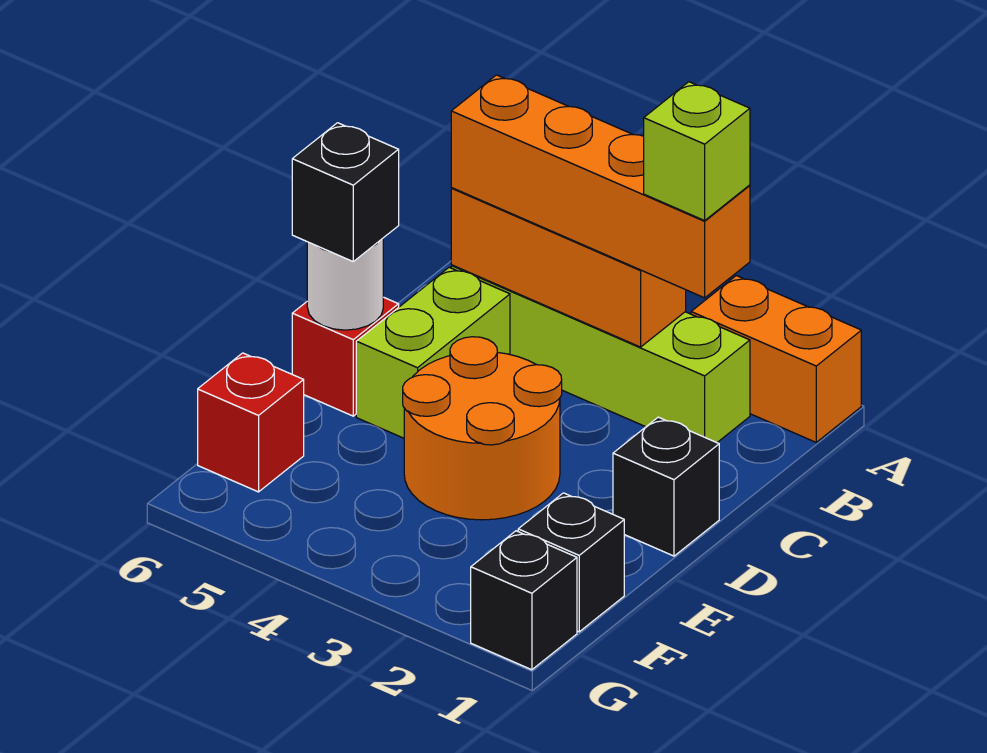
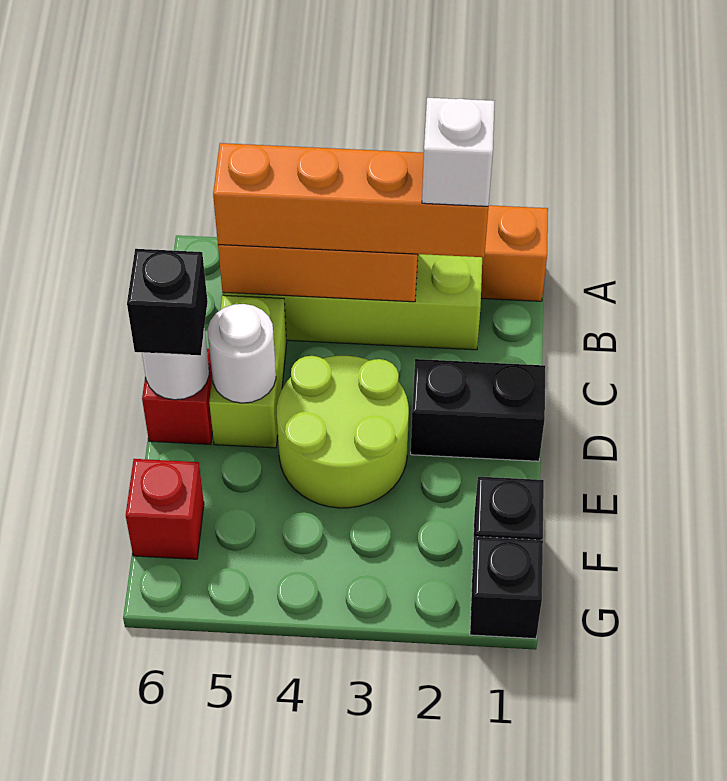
lime brick B2 level 4 -> white brick B2 level 4
black brick D1 level 1 -> black brick D1:D2 level 1
orange round brick D3:E4 level 1 -> lime round brick D3:E4 level 1
none -> white round brick D5 level 2

